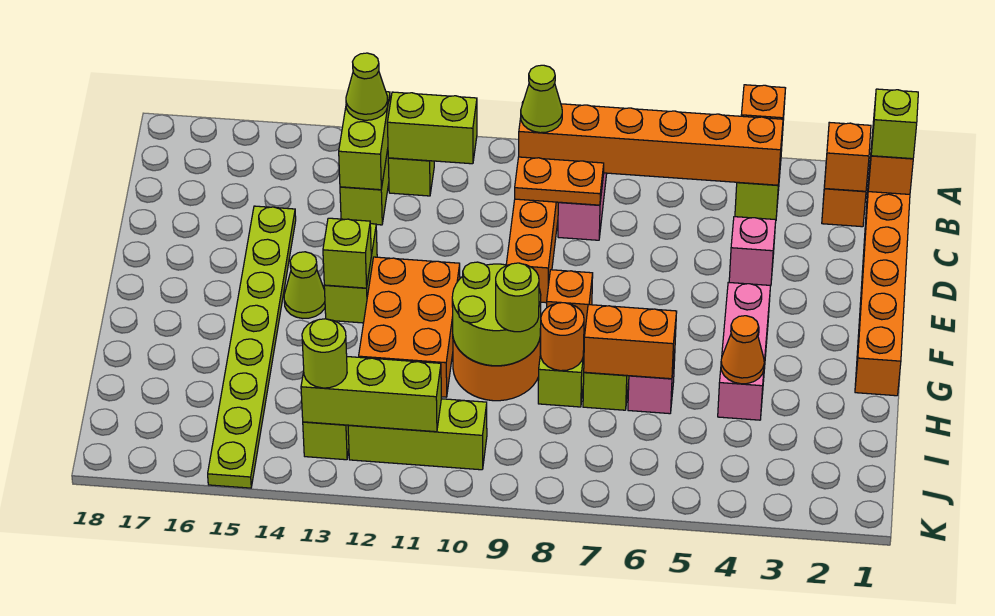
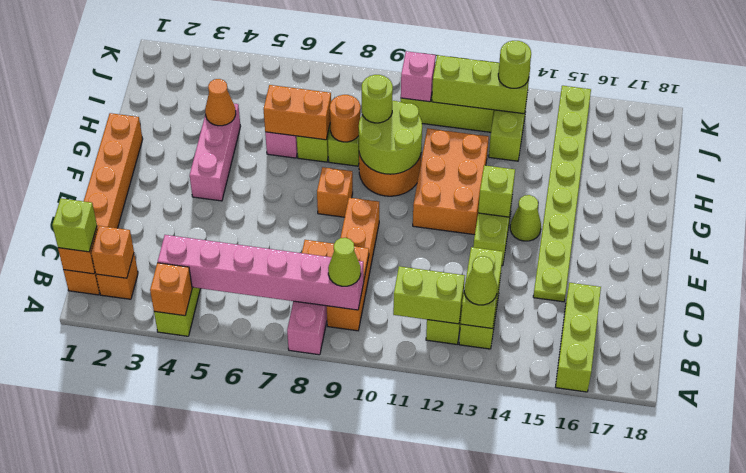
none -> lime brick A16:C16 level 1
orange brick B4:B9 level 2 -> pink brick B4:B9 level 2
pink brick D4 level 1 -> pink brick J10 level 2

